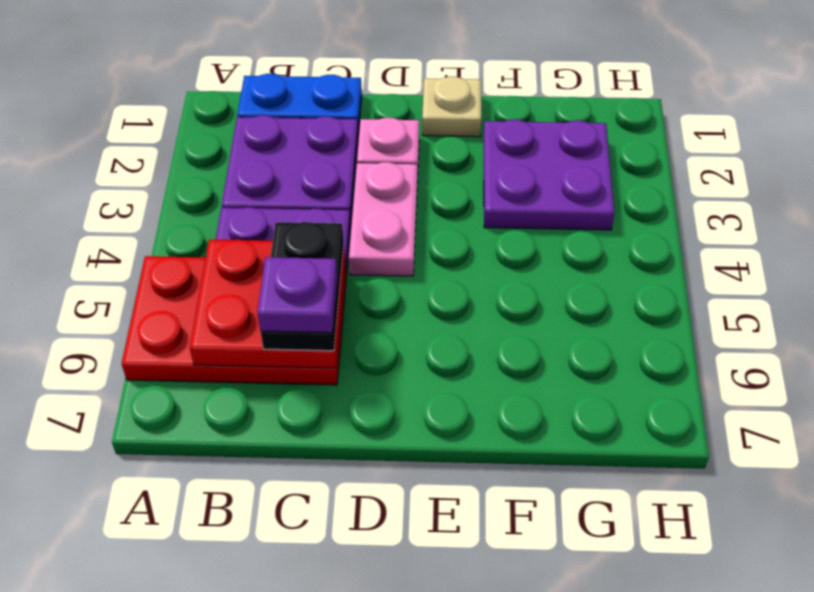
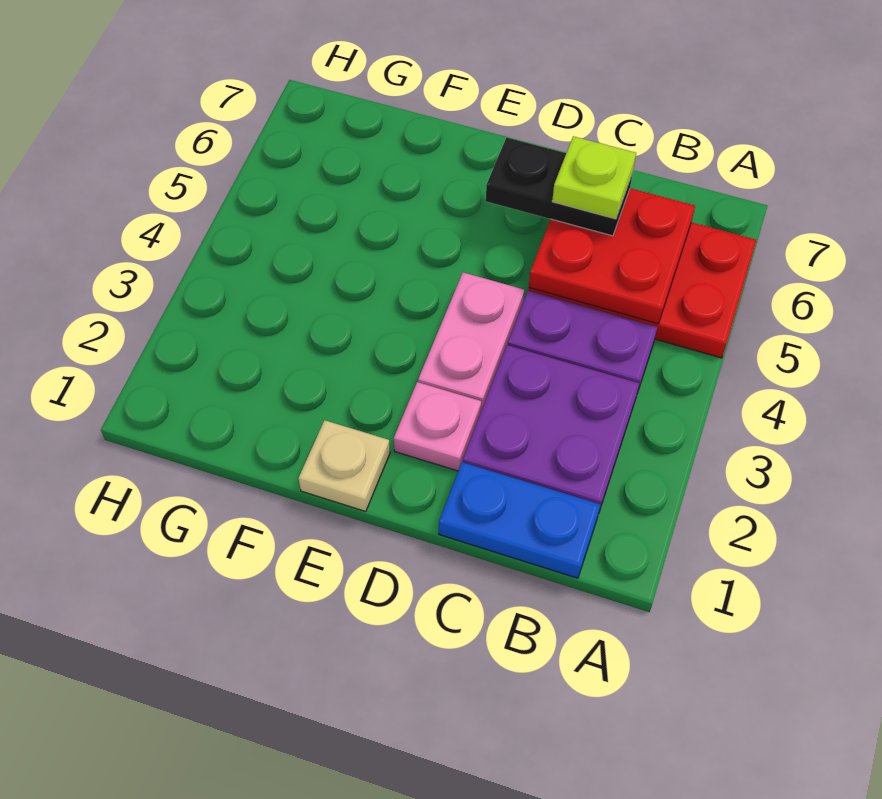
black plate C5:C6 level 3 -> black plate C6:D6 level 3
purple plate C6 level 4 -> lime plate C6 level 4
purple plate F2:G3 level 1 -> none

